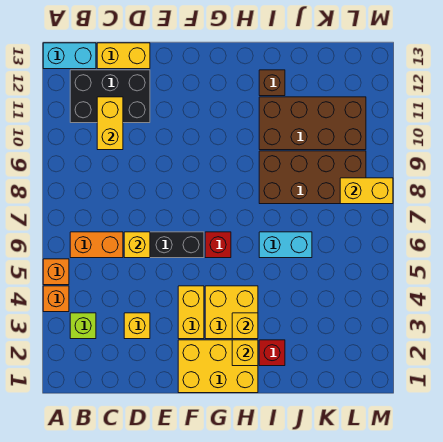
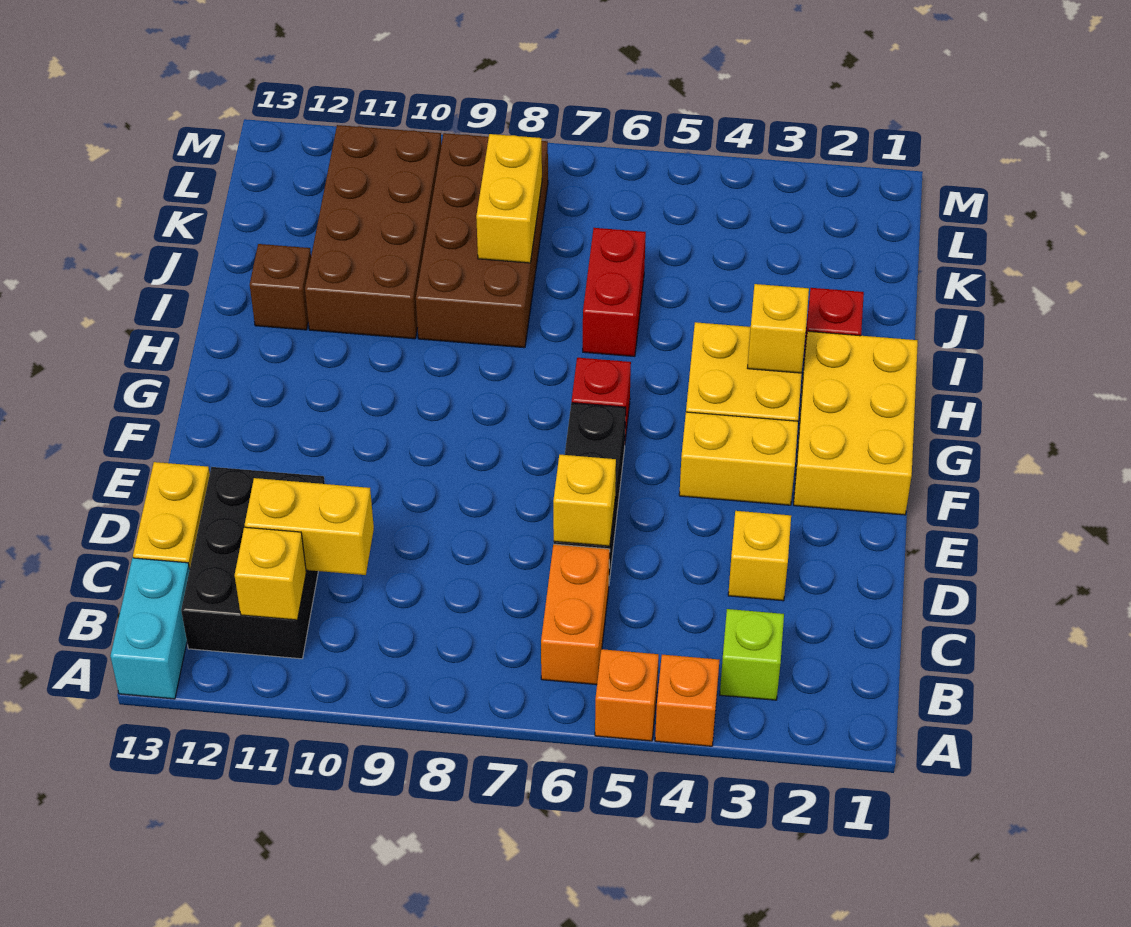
yellow brick H2 level 2 -> yellow brick B11 level 2
cyan brick I6:J6 level 1 -> red brick I6:J6 level 1
yellow brick L8:M8 level 2 -> yellow brick J8:K8 level 2

